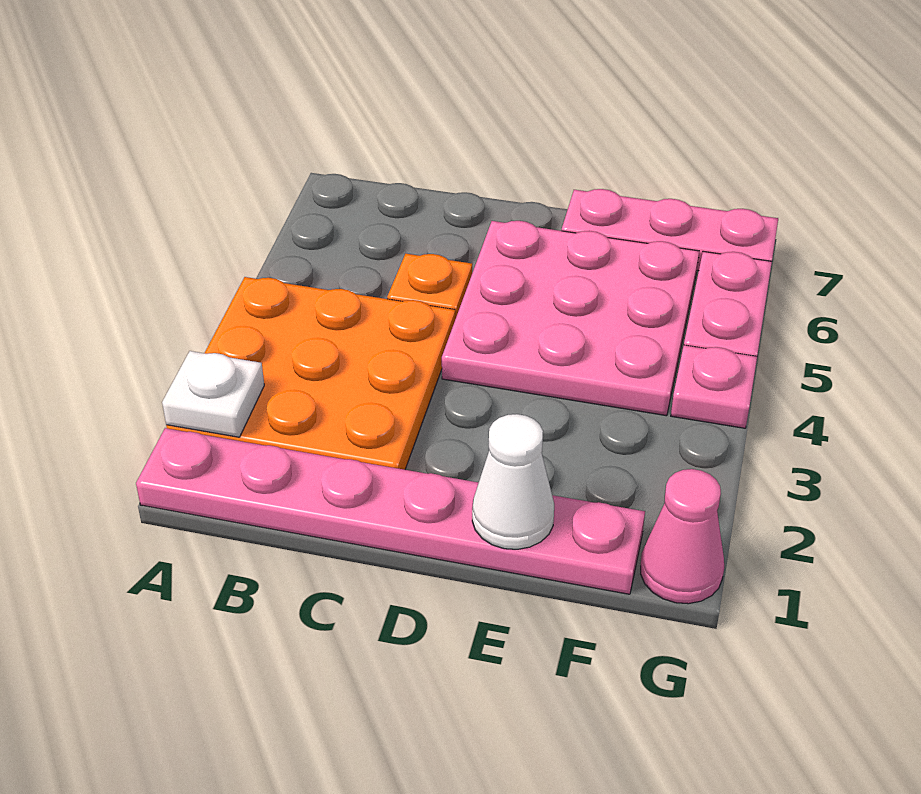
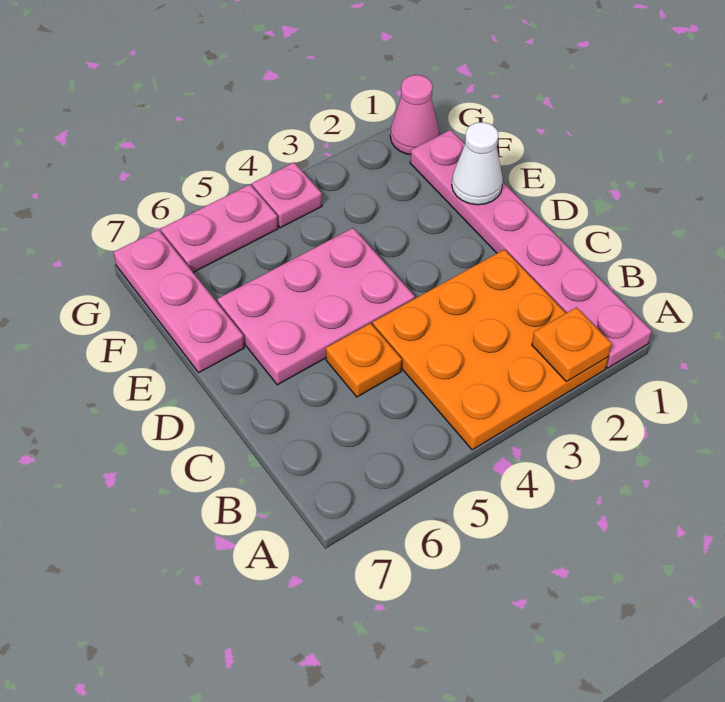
white plate A2 level 2 -> orange plate A2 level 2
pink plate D4:F6 level 1 -> pink plate D4:E6 level 1

